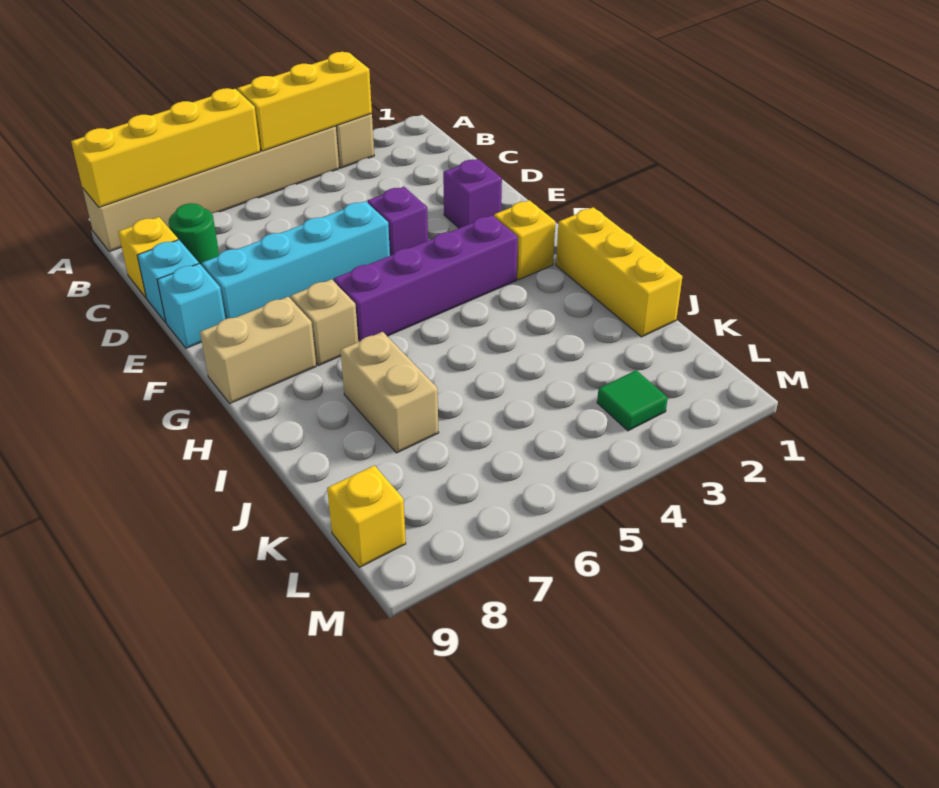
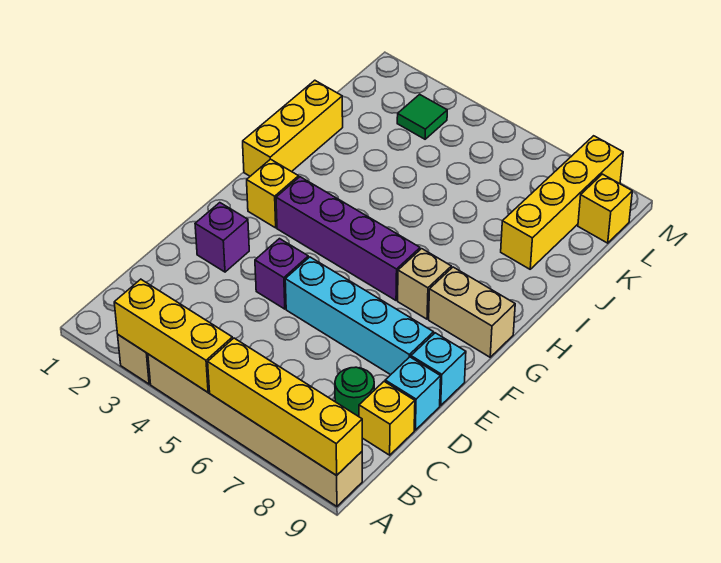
tan brick I7:J7 level 1 -> none
none -> yellow brick J8:M8 level 1

